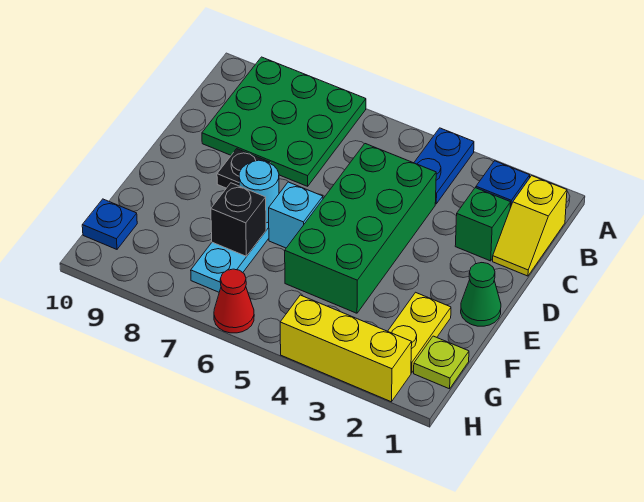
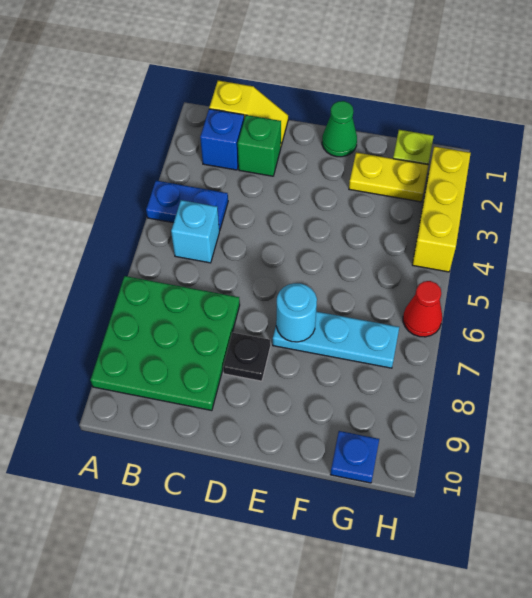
green brick C4:F5 level 1 -> none
cyan brick E6 level 1 -> cyan brick B5 level 1
black brick F7 level 2 -> none

